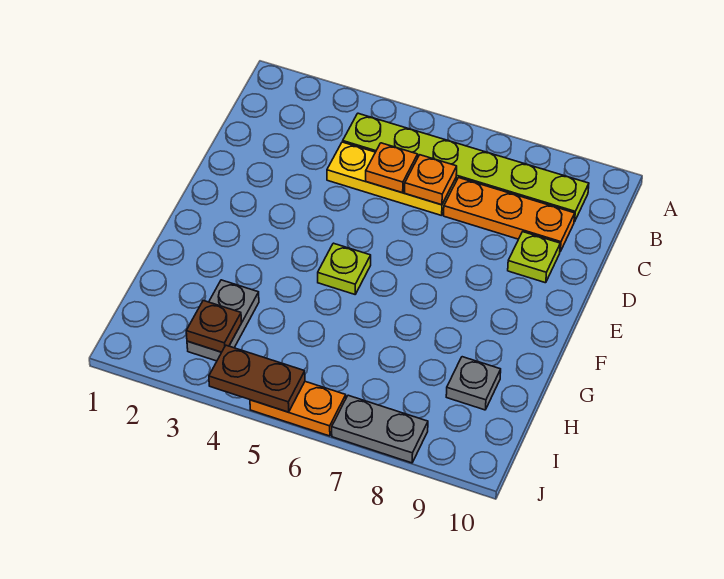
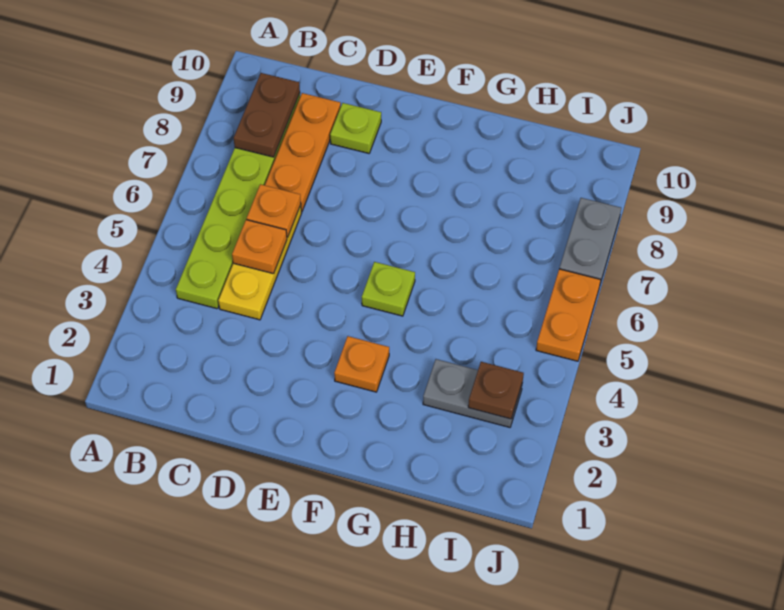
none -> orange plate F3 level 1
grey plate H9 level 1 -> none
brown plate J4:J5 level 2 -> brown plate B8:B9 level 2

